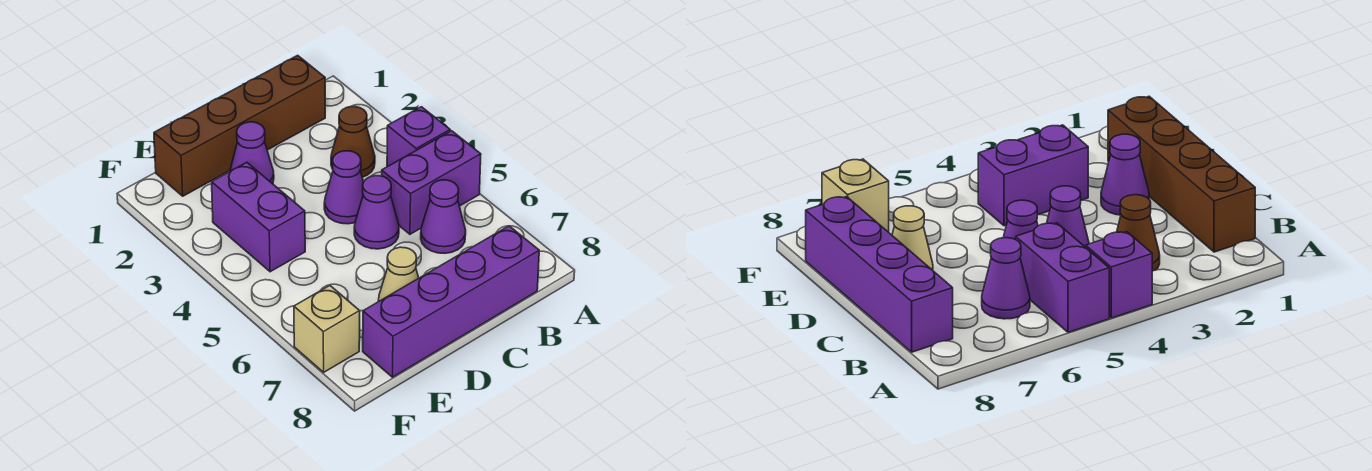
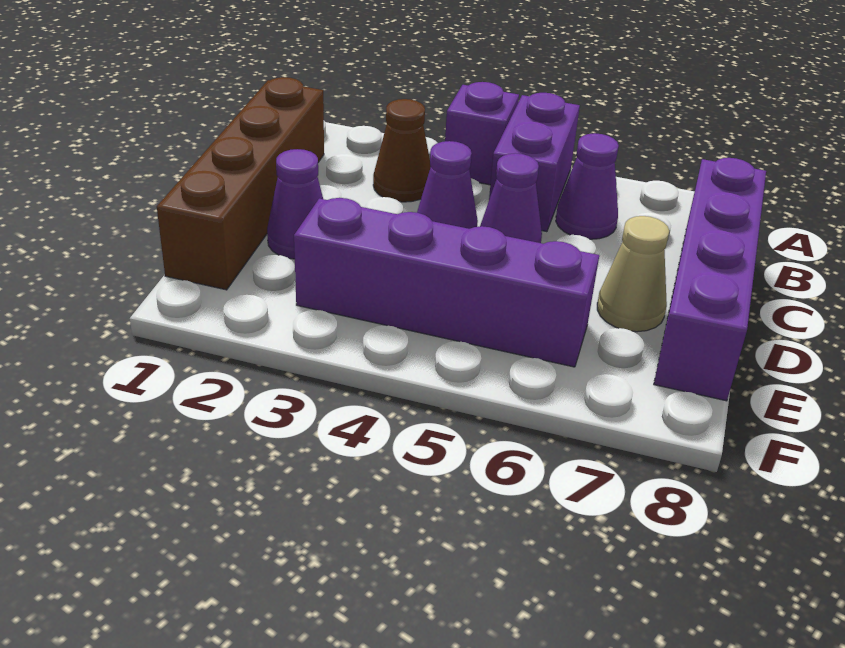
purple brick E3:E4 level 1 -> purple brick E3:E6 level 1
tan brick F7 level 1 -> none

